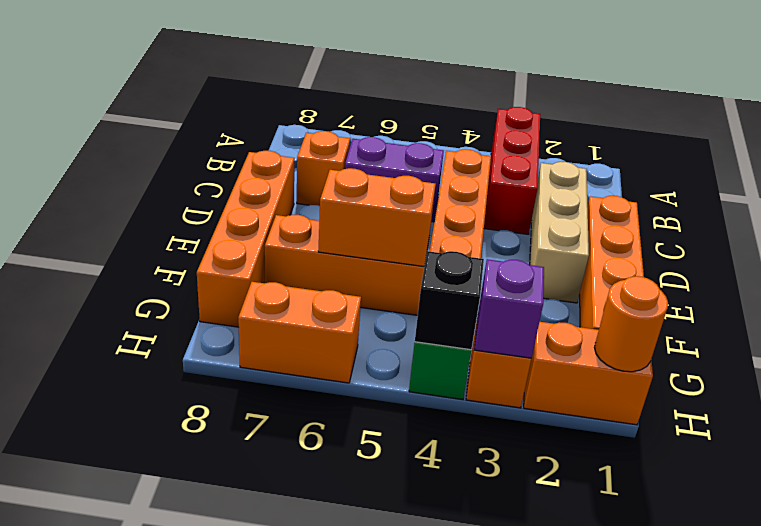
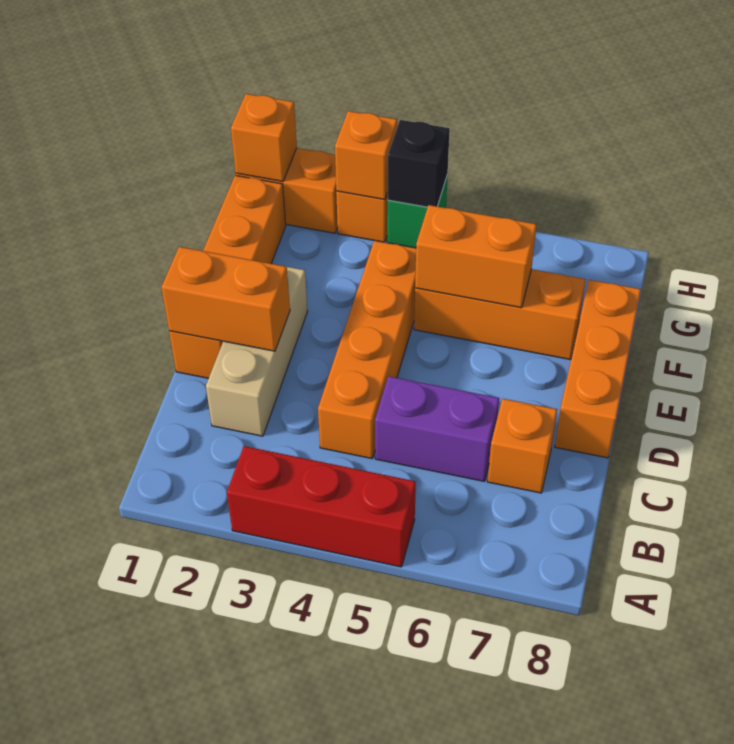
red brick A3:C3 level 1 -> red brick A3:A5 level 1
orange brick D8:G8 level 1 -> orange brick D8:F8 level 1
orange round brick H1 level 2 -> orange brick H1 level 2
purple brick H3 level 2 -> orange brick H3 level 2
orange brick H6:H7 level 1 -> orange brick D1:D2 level 2

